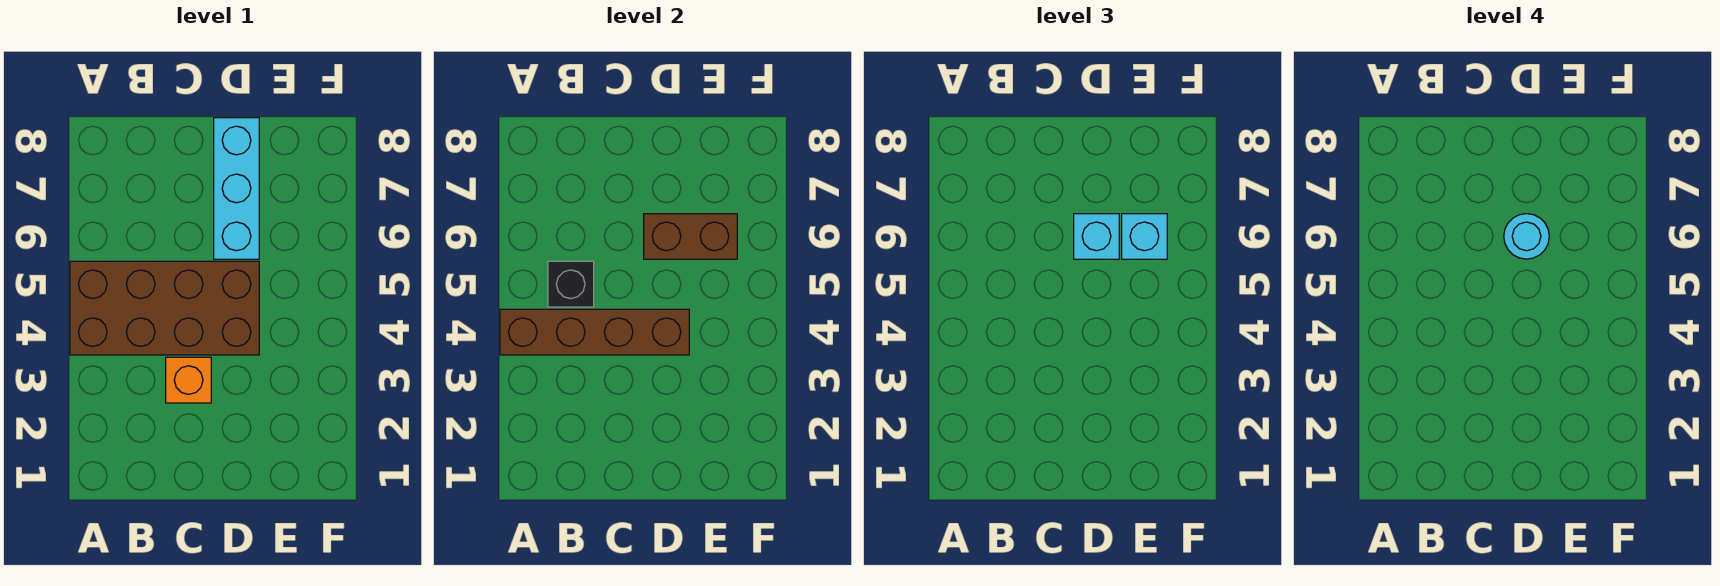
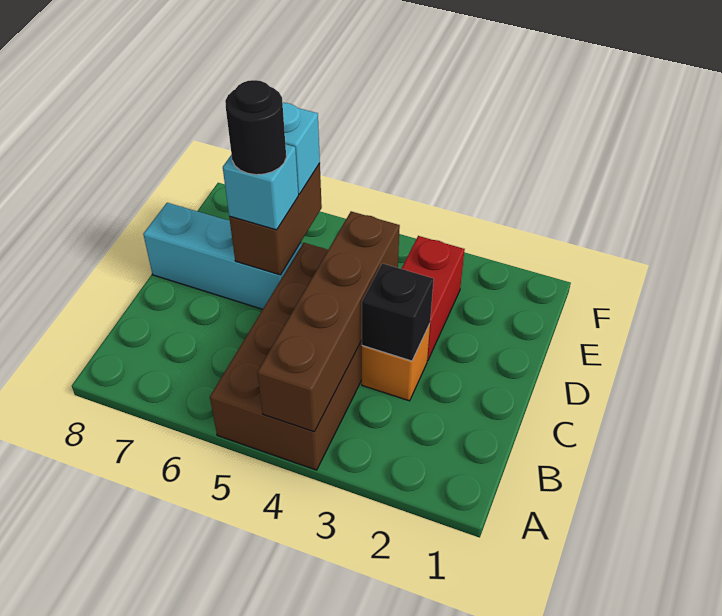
black brick B5 level 2 -> black brick C3 level 2
none -> red brick D3:E3 level 1
cyan round brick D6 level 4 -> black round brick D6 level 4

